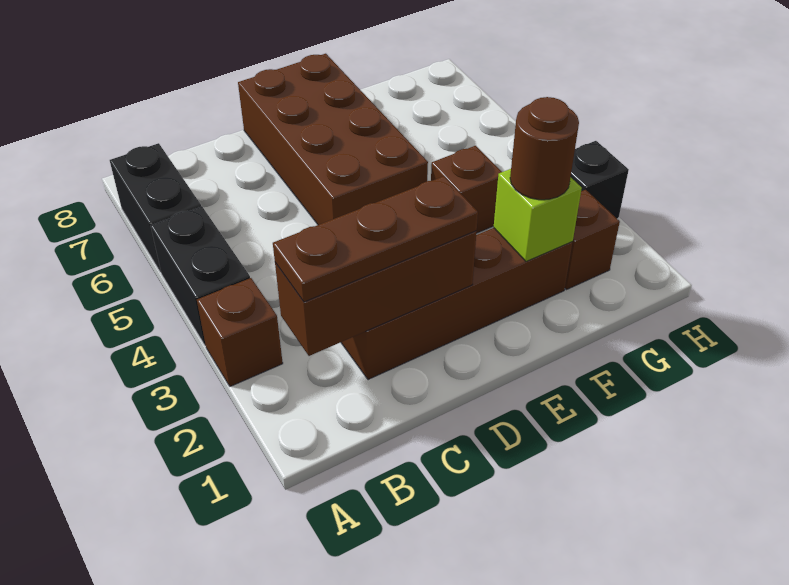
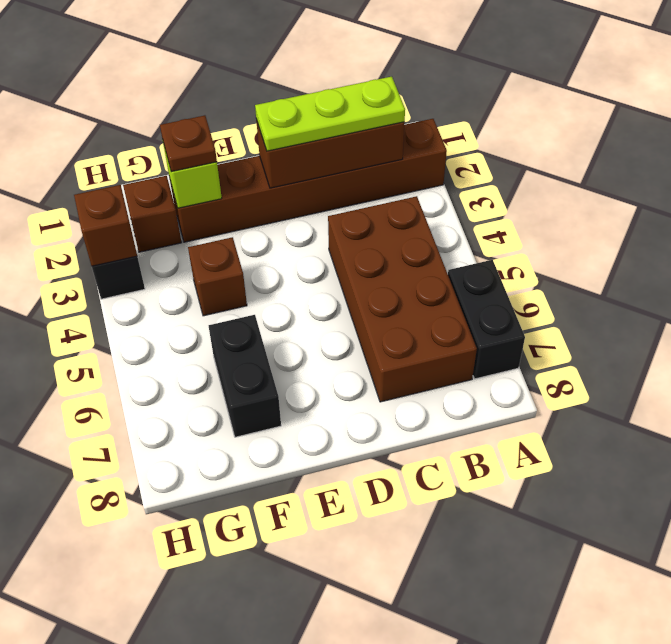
brown brick A3 level 1 -> brown brick H3 level 2
black brick A4:A5 level 1 -> black brick F6:F7 level 1
brown plate B2:D2 level 3 -> lime plate B2:D2 level 3
brown brick C2:F2 level 1 -> brown brick A2:F2 level 1
brown brick D5:E8 level 1 -> brown brick B4:C7 level 1
brown round brick F2 level 3 -> brown plate F2 level 3

